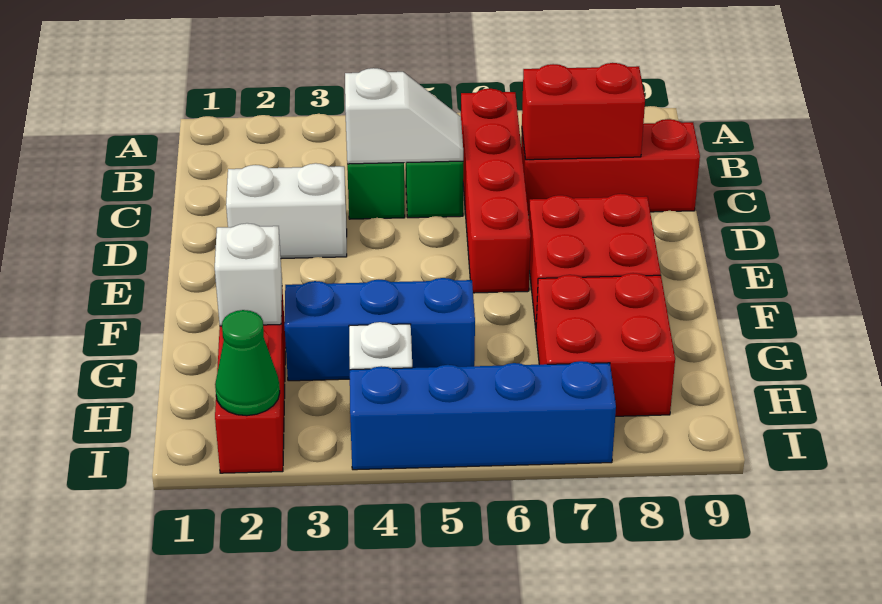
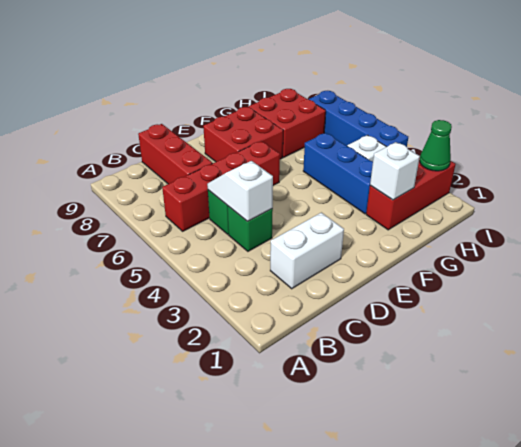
red brick C7:C8 level 2 -> none
white brick D2:D3 level 1 -> white brick C2:D2 level 1

